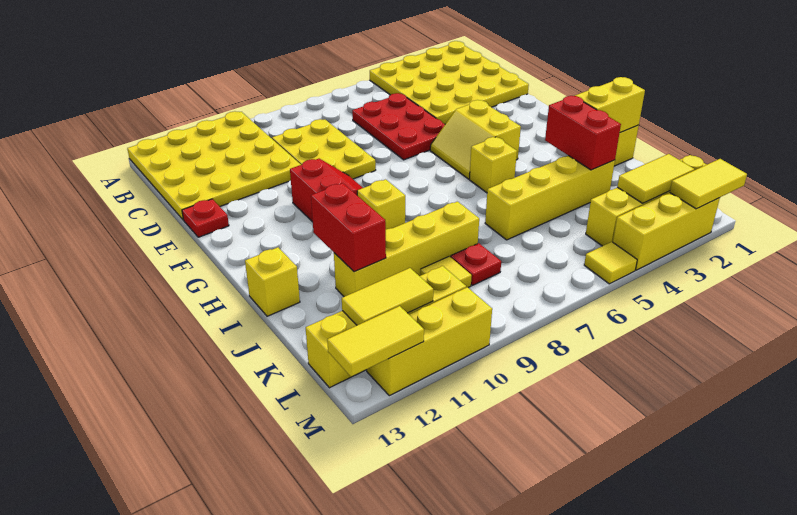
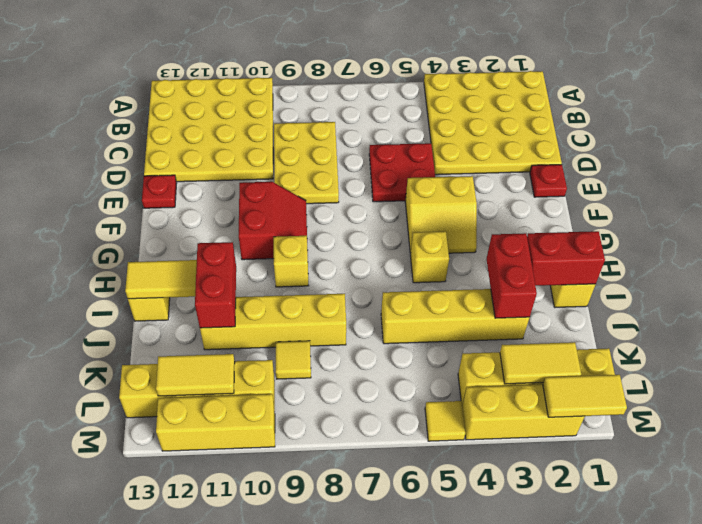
red plate C5:E6 level 1 -> red plate D5:E6 level 1
yellow slope F4:G5 level 1 top 4 -> yellow slope F4:G5 level 1 top F
yellow brick I1:I2 level 2 -> red brick I1:I2 level 2
red plate K8 level 1 -> red plate E1 level 1
yellow tile M12:M13 level 2 -> yellow tile I12:I13 level 2

